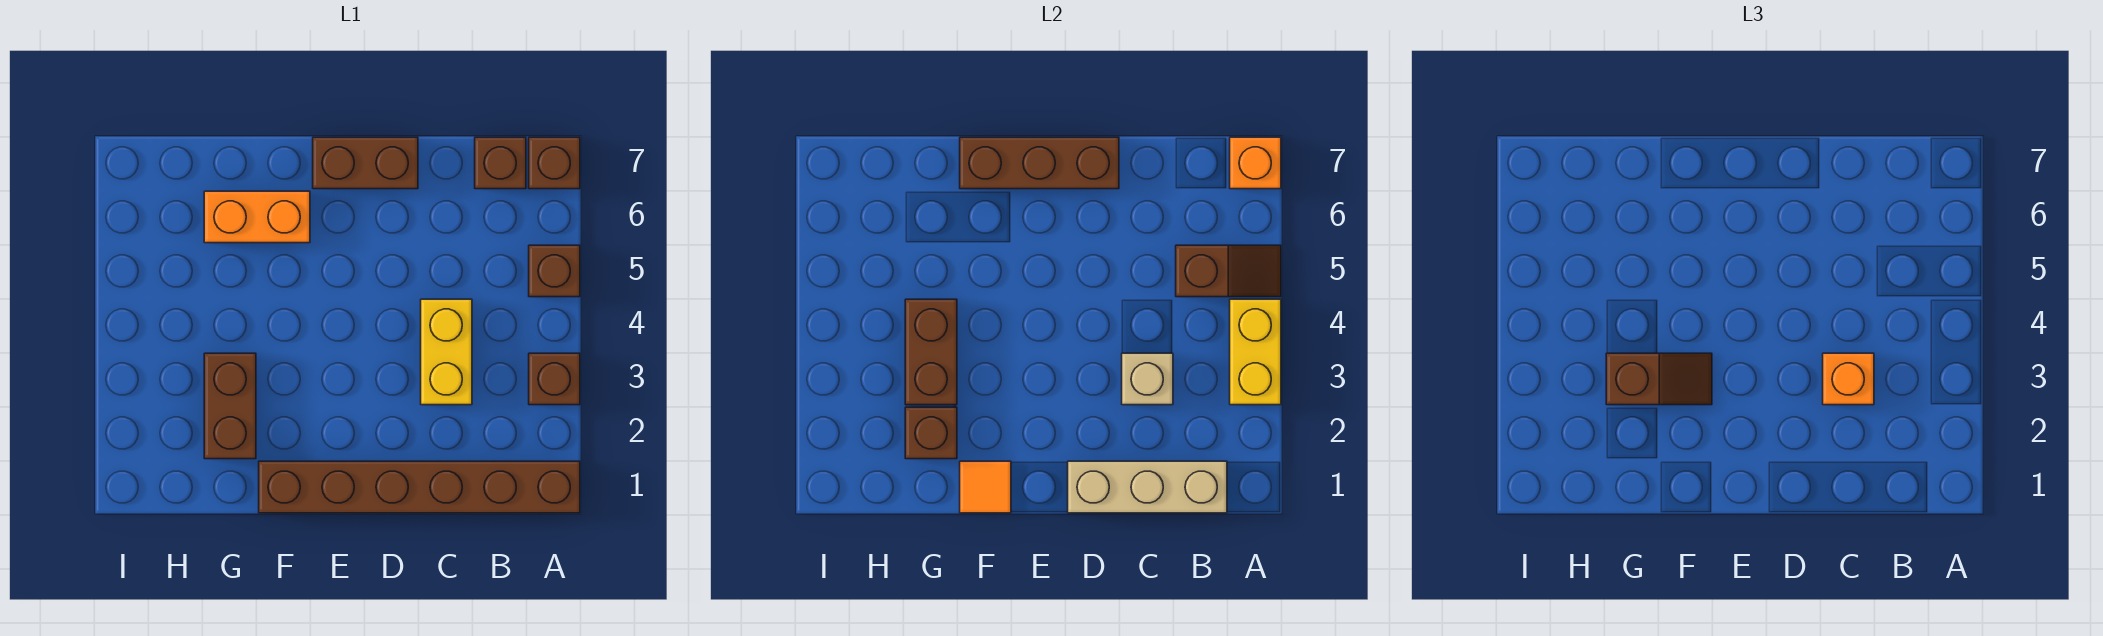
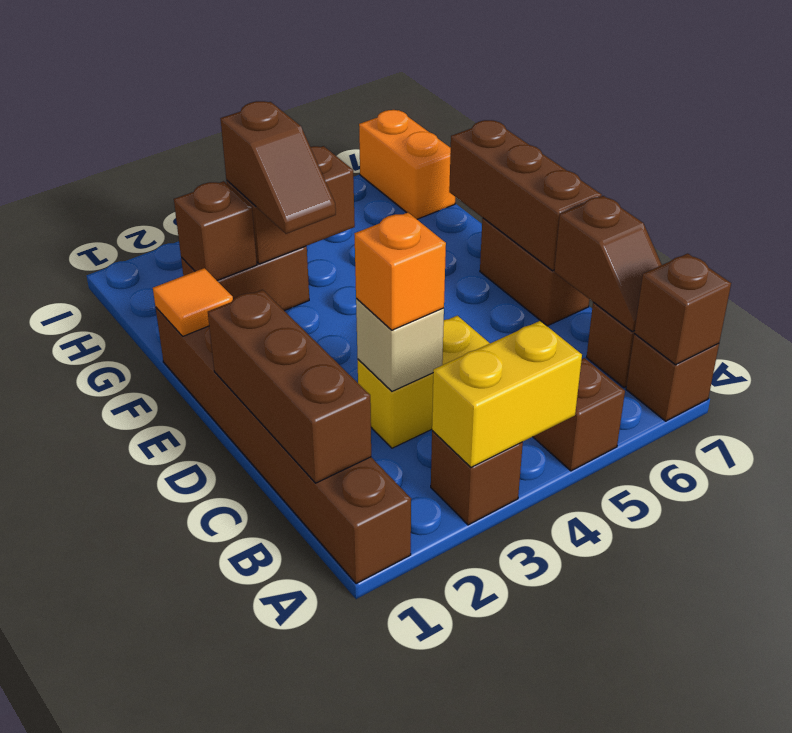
brown slope A5:B5 level 2 top B -> brown slope B7:C7 level 2 top C
orange brick A7 level 2 -> brown brick A7 level 2
tan brick B1:D1 level 2 -> brown brick B1:D1 level 2
orange brick F6:G6 level 1 -> orange brick H7:I7 level 1

